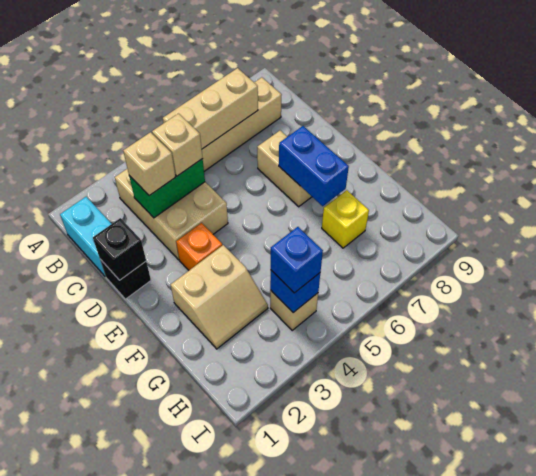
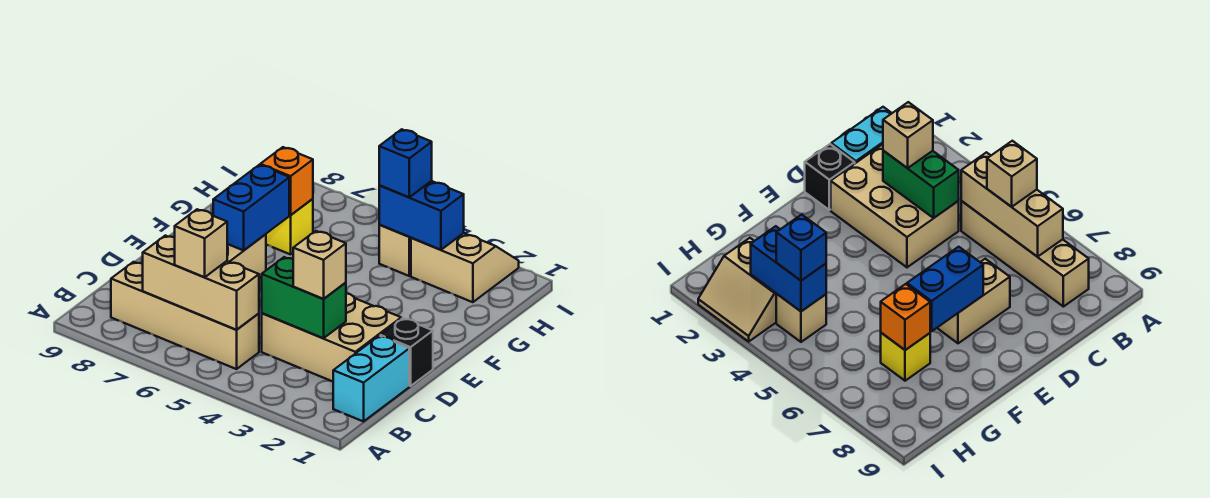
tan brick B3:D4 level 1 -> tan brick C2:D4 level 1
tan brick C4 level 3 -> tan brick B6 level 3
black brick D1 level 2 -> none
orange brick E3 level 1 -> orange brick G7 level 2
tan slope F2:G3 level 1 top F -> tan slope H2:I3 level 1 top H
blue brick H4 level 2 -> blue brick H3:H4 level 2

